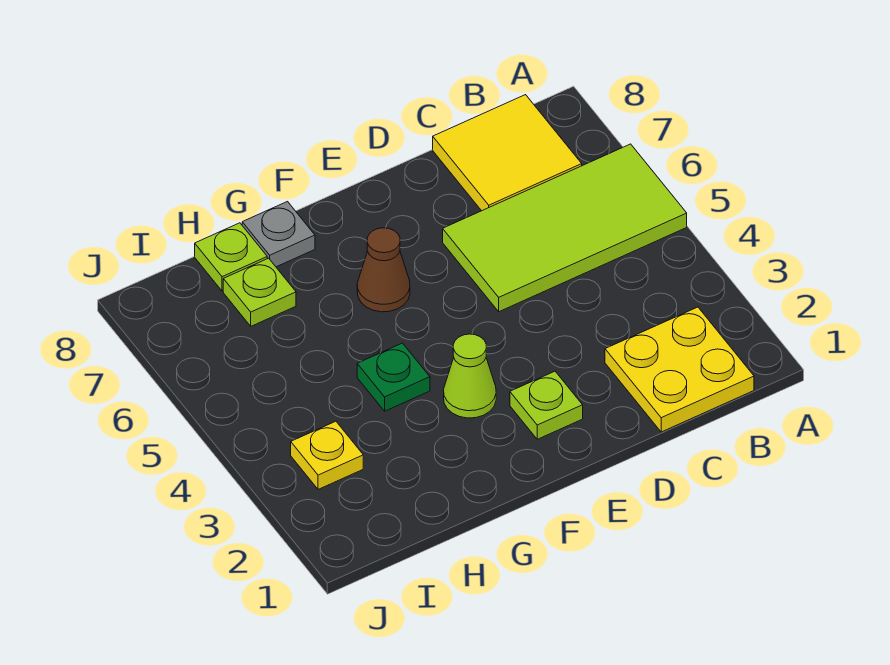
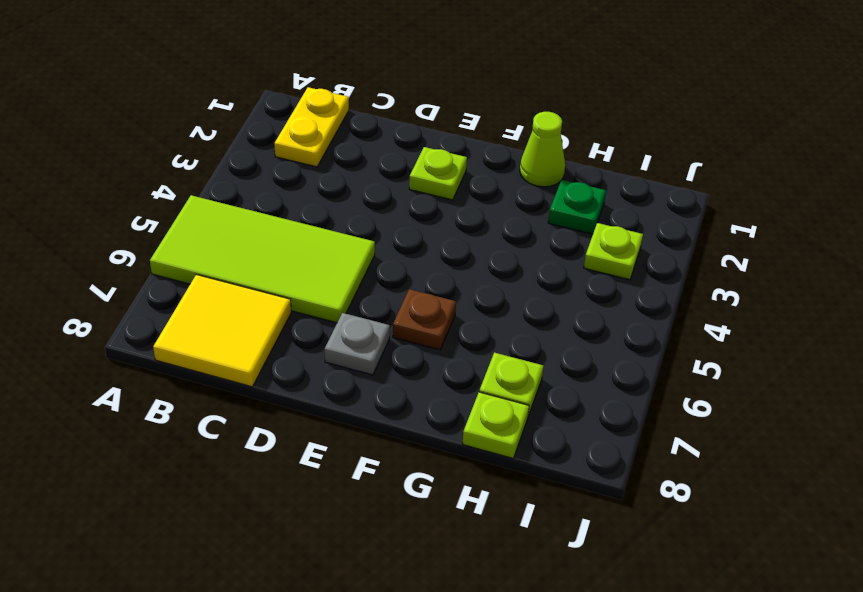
yellow plate B1:C2 level 1 -> yellow plate B1:B2 level 1
lime cone F3 level 1 -> lime cone G1 level 1
brown cone F6 level 1 -> brown plate F6 level 1
green plate G4 level 1 -> green plate H2 level 1
grey plate G8 level 1 -> grey plate E7 level 1
yellow plate I3 level 1 -> lime plate I3 level 1

